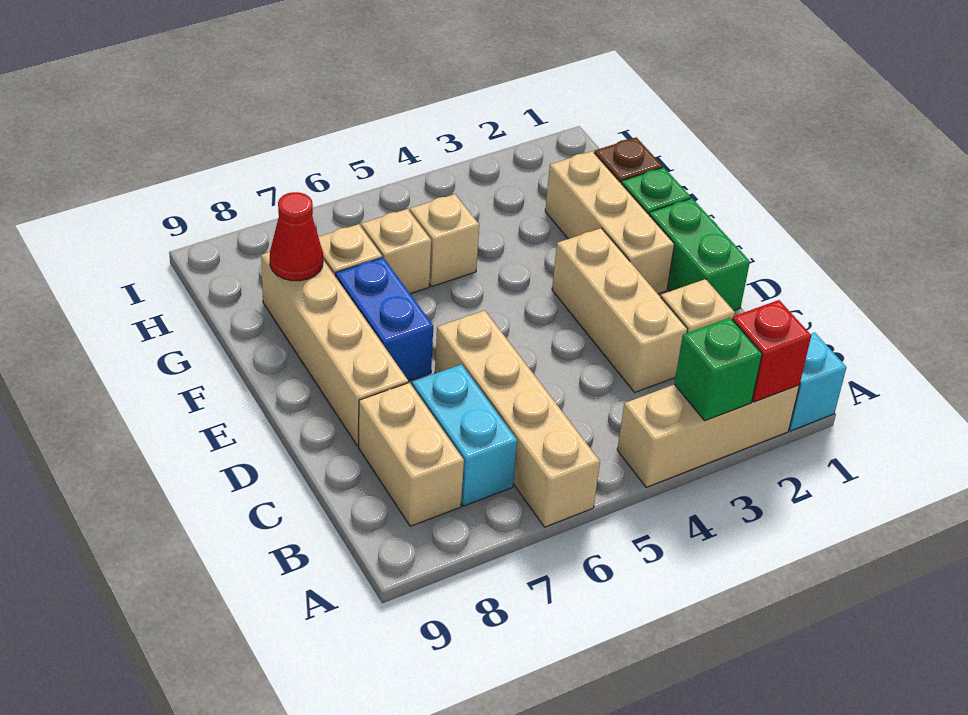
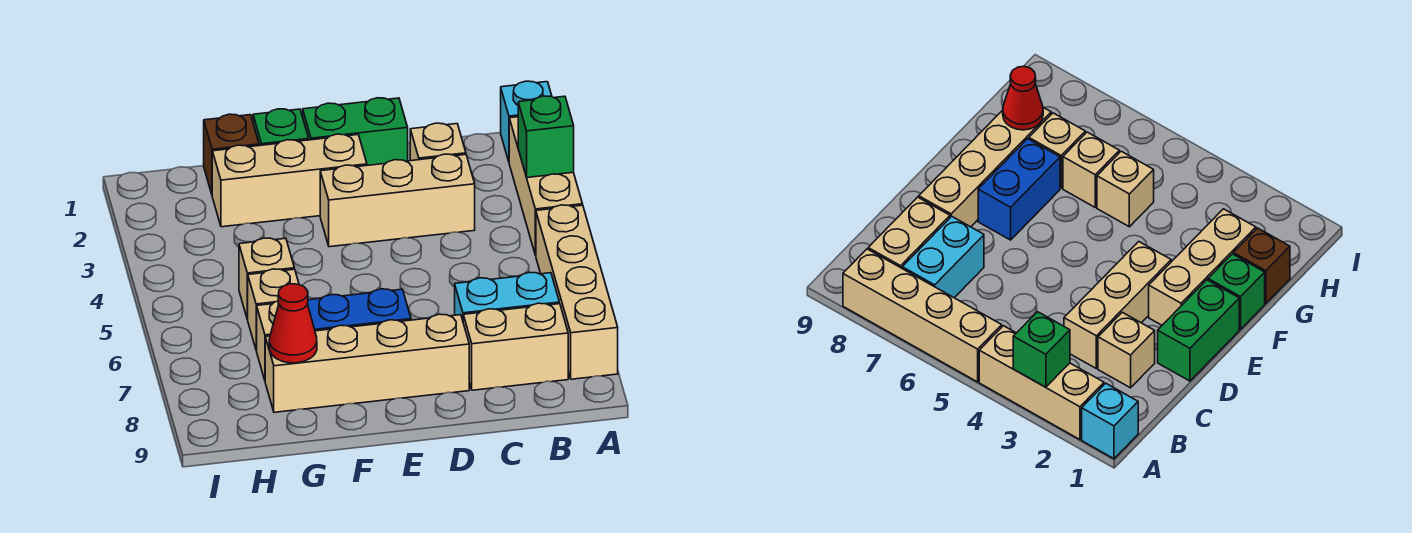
red brick A2 level 2 -> none
tan brick A6:D6 level 1 -> tan brick A5:A8 level 1

